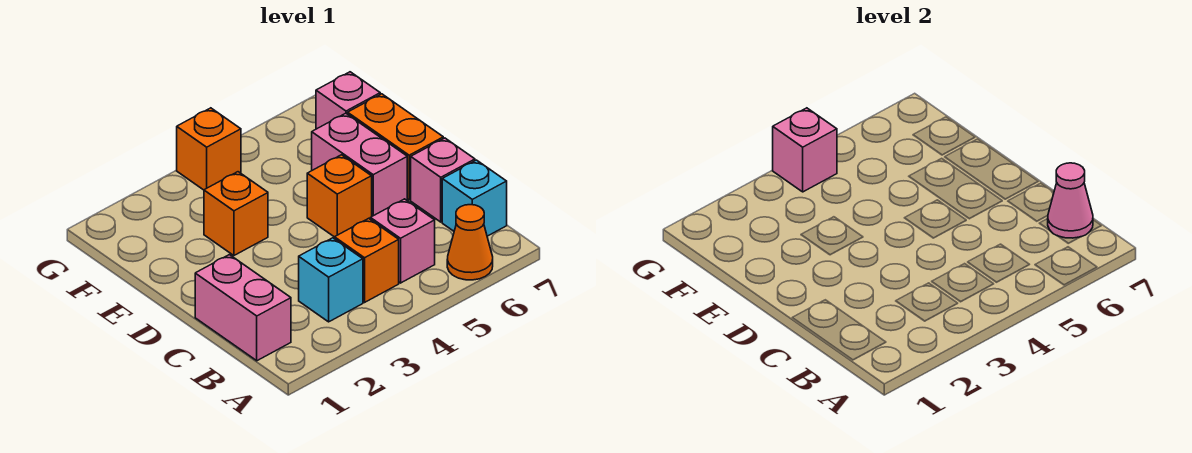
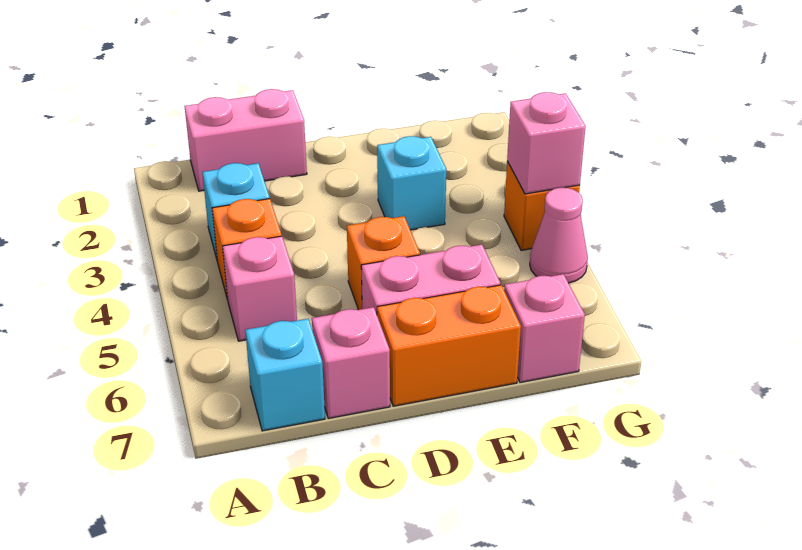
orange cone A6 level 1 -> none
pink cone B7 level 2 -> pink cone G5 level 1
orange brick E3 level 1 -> cyan brick E3 level 1

